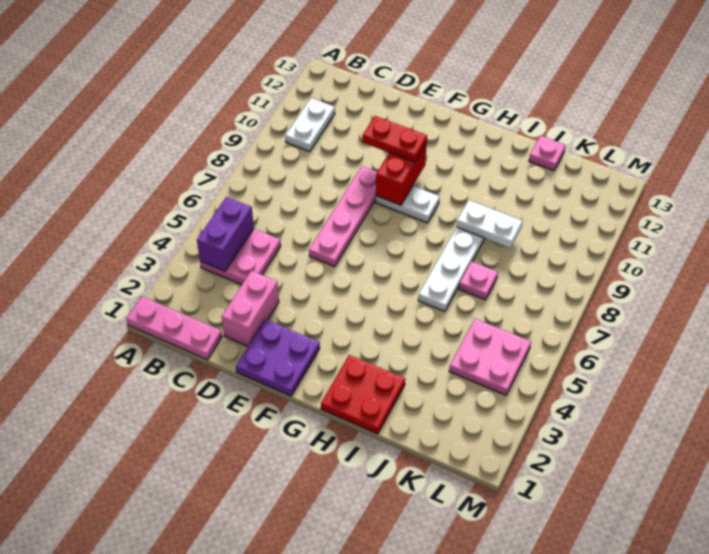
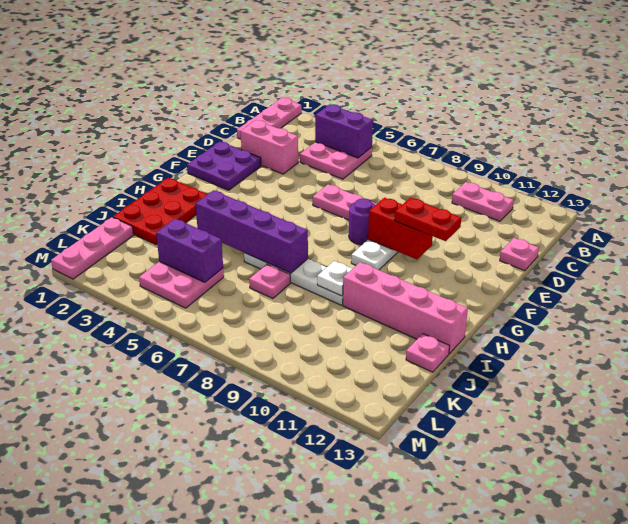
white plate B10:B11 level 1 -> pink plate B10:B11 level 1
none -> pink plate D13 level 1
red plate E10:F10 level 3 -> red plate F10:F11 level 3
none -> purple round brick F8 level 1
red plate H1:I2 level 1 -> red plate H1:J2 level 1
none -> purple brick I4:I7 level 2
white plate I9:J9 level 2 -> white plate I9 level 2
none -> pink brick I10:I13 level 1
none -> pink plate K1:M1 level 1
none -> purple brick K4:K5 level 2

